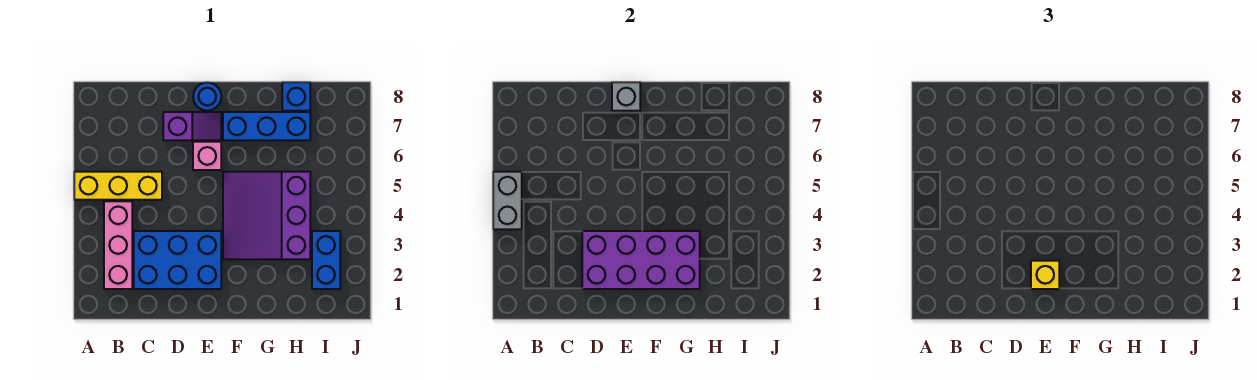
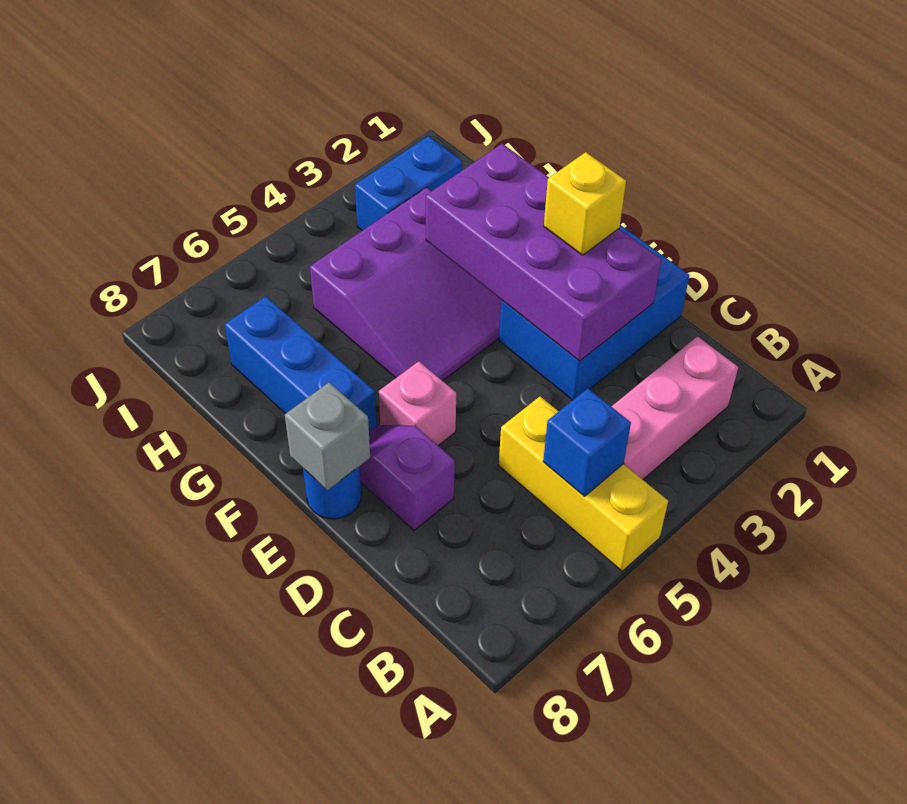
grey brick A4:A5 level 2 -> none
blue brick C2:E3 level 1 -> blue brick D1:E3 level 1
blue brick H8 level 1 -> blue brick B5 level 2

